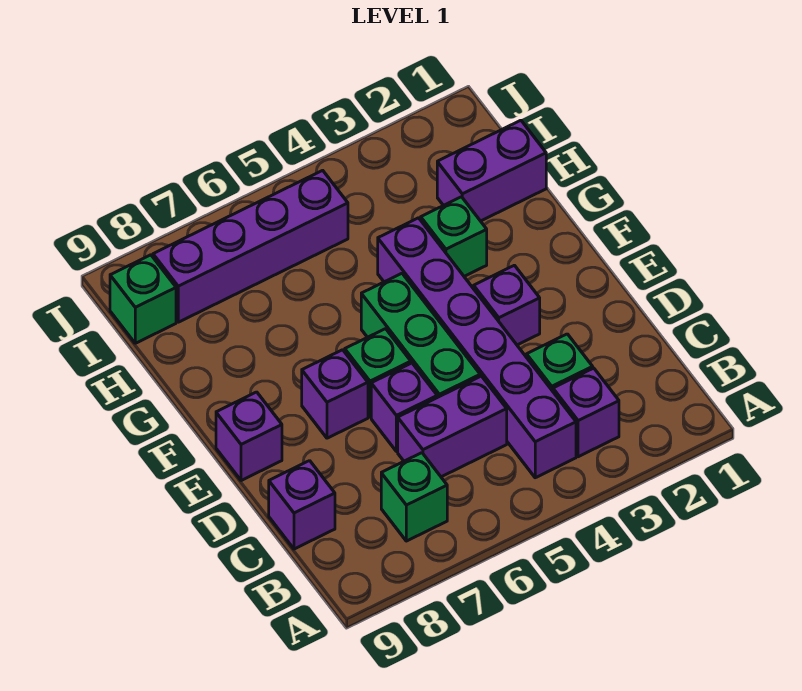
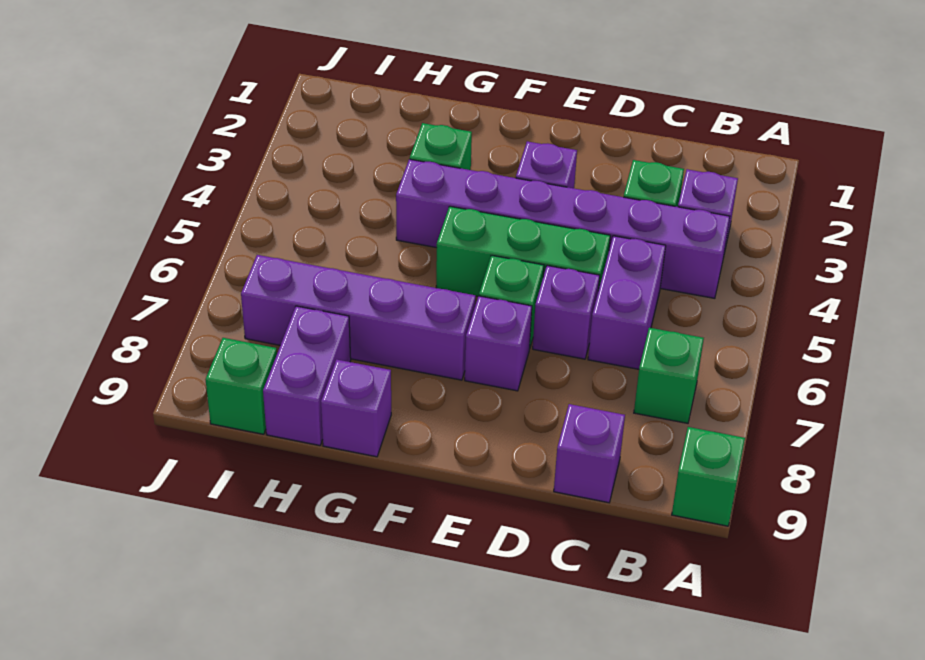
none -> green brick A9 level 1
purple brick E9 level 1 -> purple brick G9 level 1
purple brick H1:H2 level 1 -> purple brick H8:H9 level 1
purple brick I5:I8 level 1 -> purple brick F7:I7 level 1

